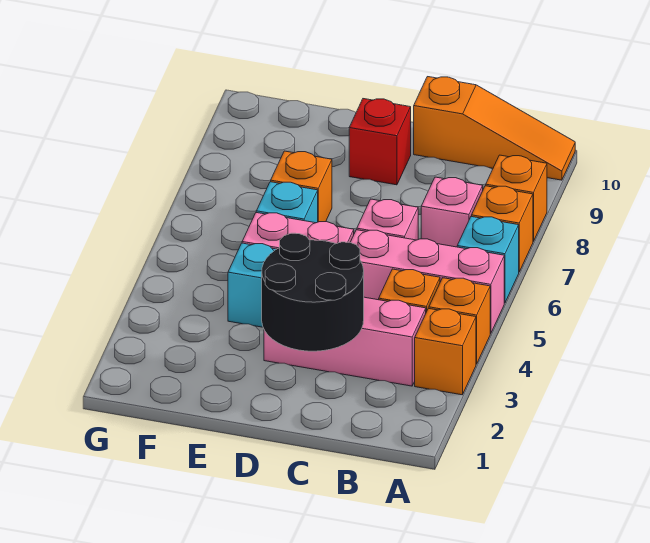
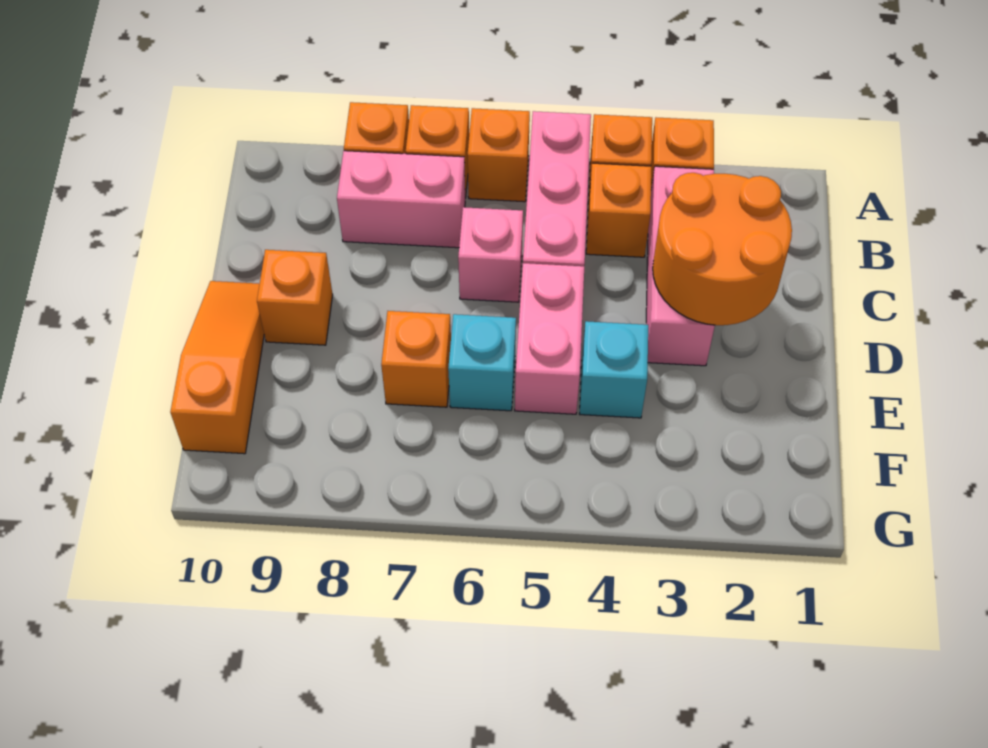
cyan brick A6 level 1 -> orange brick A6 level 1
orange slope A10:C10 level 1 top C -> orange slope D10:F10 level 1 top F
pink brick B7 level 1 -> pink brick B7:B8 level 1
black round brick C2:D3 level 2 -> orange round brick C2:D3 level 2
red brick D9 level 1 -> orange brick D9 level 1

